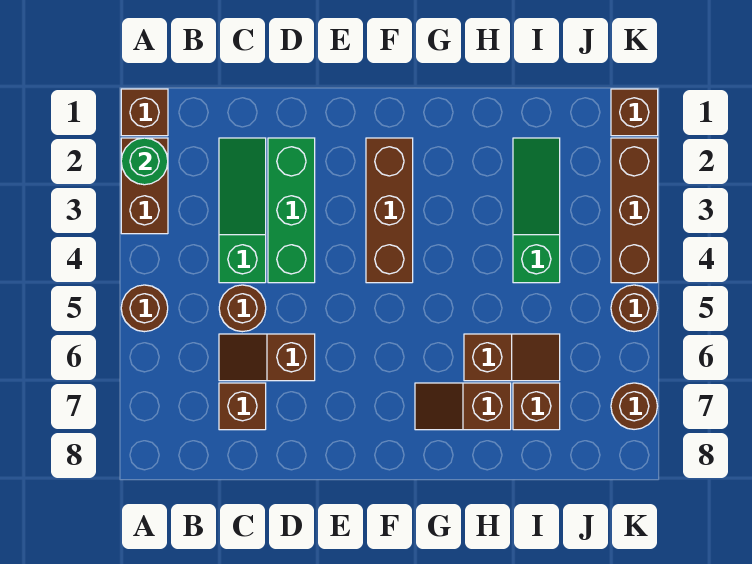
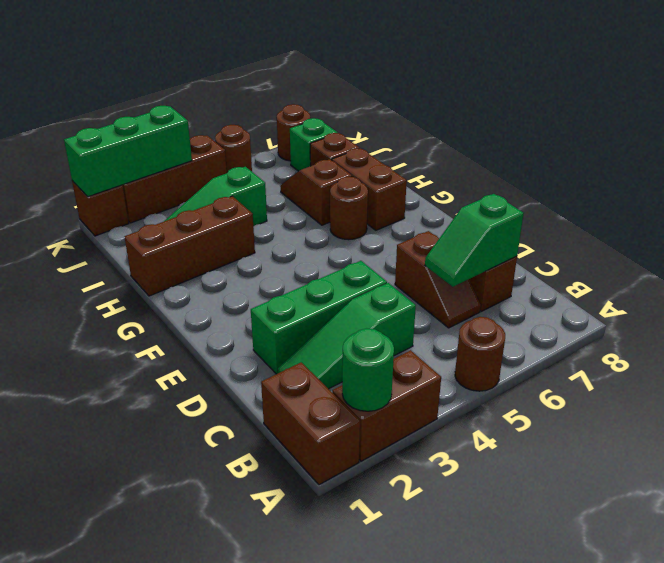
brown brick A1 level 1 -> brown brick A1:B1 level 1
brown round brick C5 level 1 -> brown round brick G6 level 1
none -> green slope C6:C7 level 2 top 7
brown brick F2:F4 level 1 -> brown brick H1:H3 level 1
brown slope G7:H7 level 1 top H -> brown brick G7:H7 level 1
none -> green brick J7 level 1
none -> green brick K1:K3 level 2

